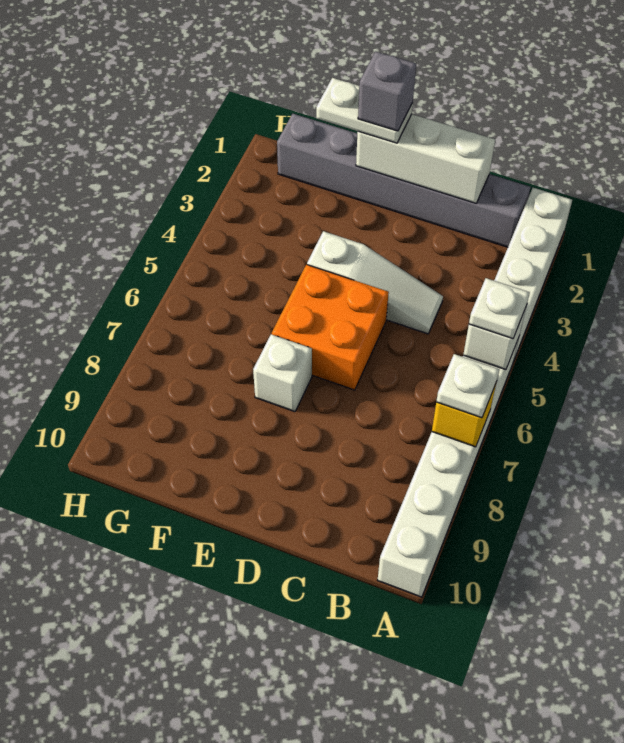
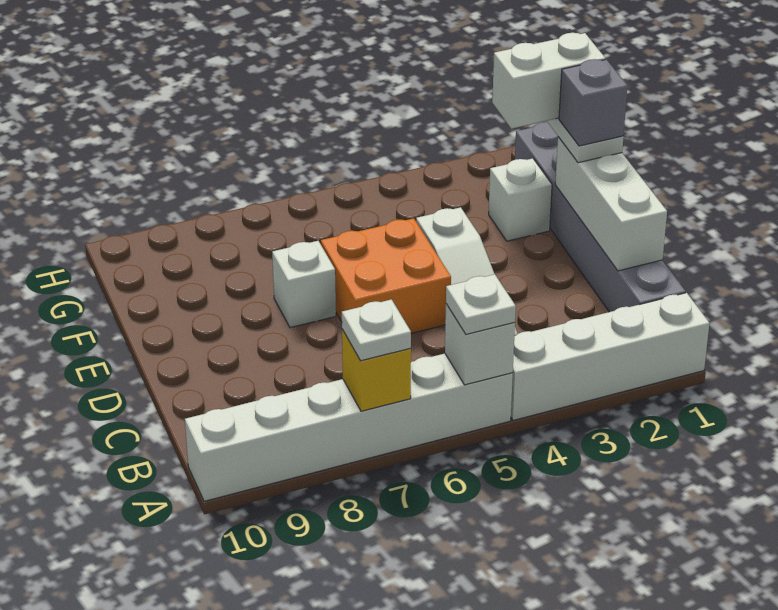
none -> white brick F1:F2 level 4
none -> white brick F2 level 1

